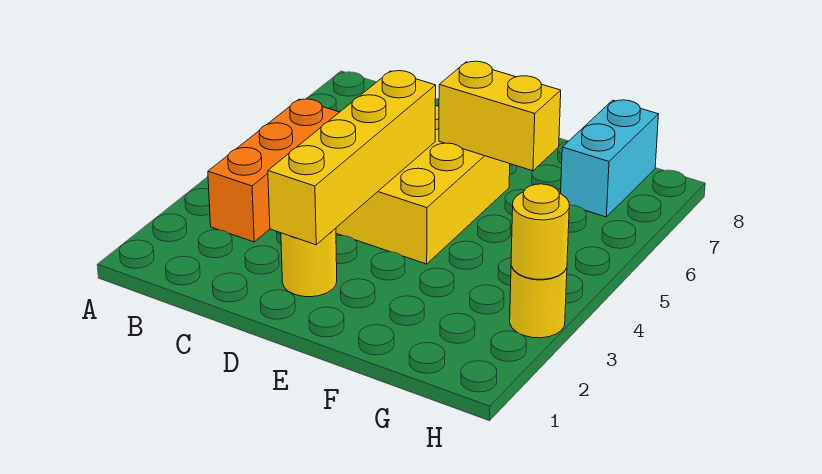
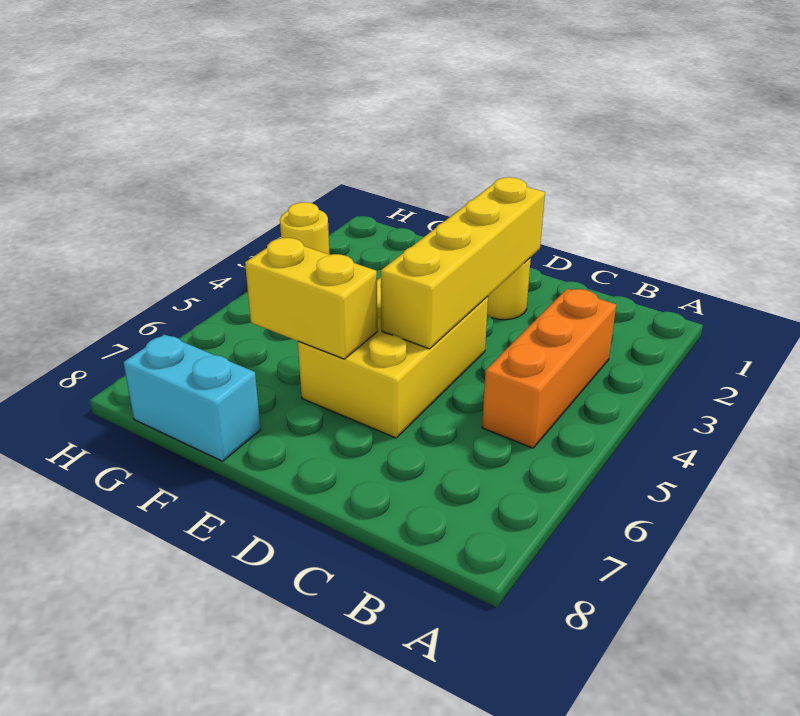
cyan brick G7:G8 level 1 -> cyan brick F8:G8 level 1
yellow round brick H3 level 2 -> none

